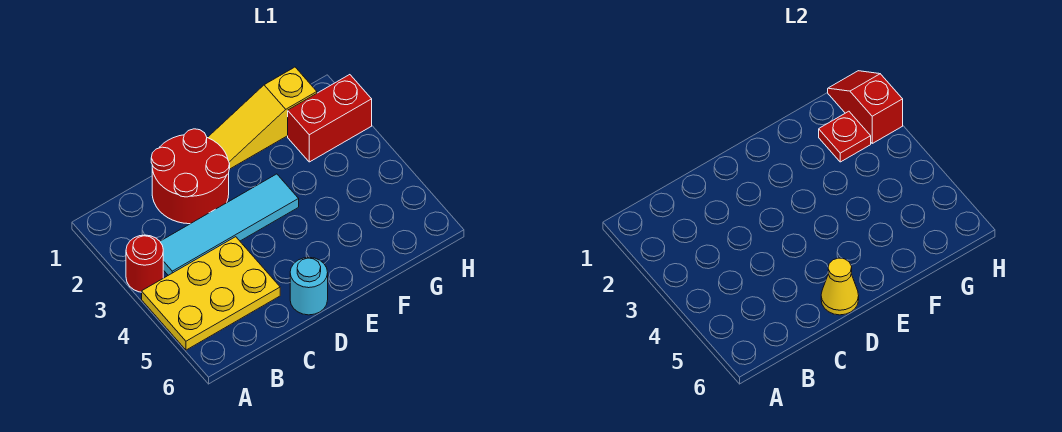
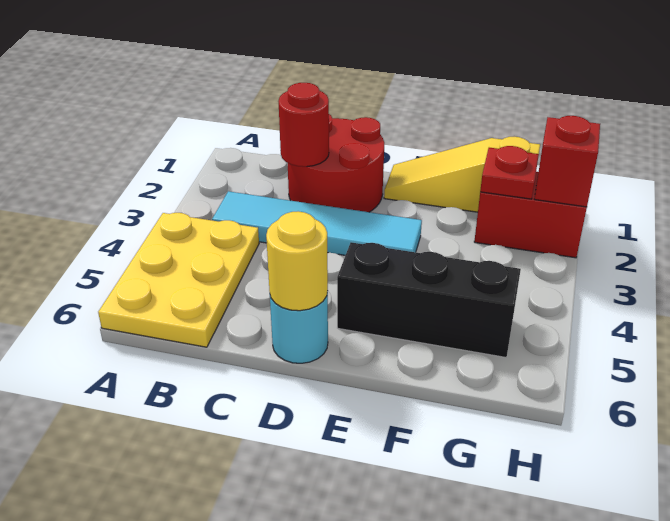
red round brick A3 level 1 -> red round brick C2 level 2
yellow plate A4:C5 level 1 -> yellow plate A4:B6 level 1
yellow cone D6 level 2 -> yellow round brick D6 level 2
none -> black brick E5:G5 level 1

